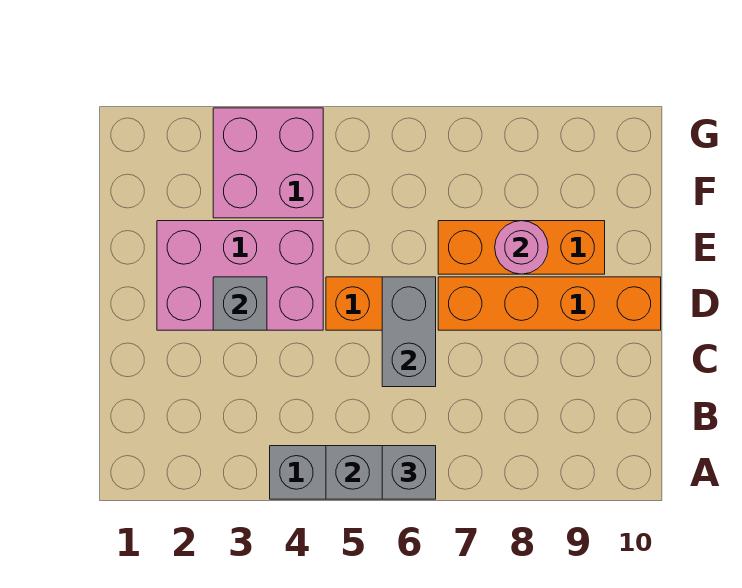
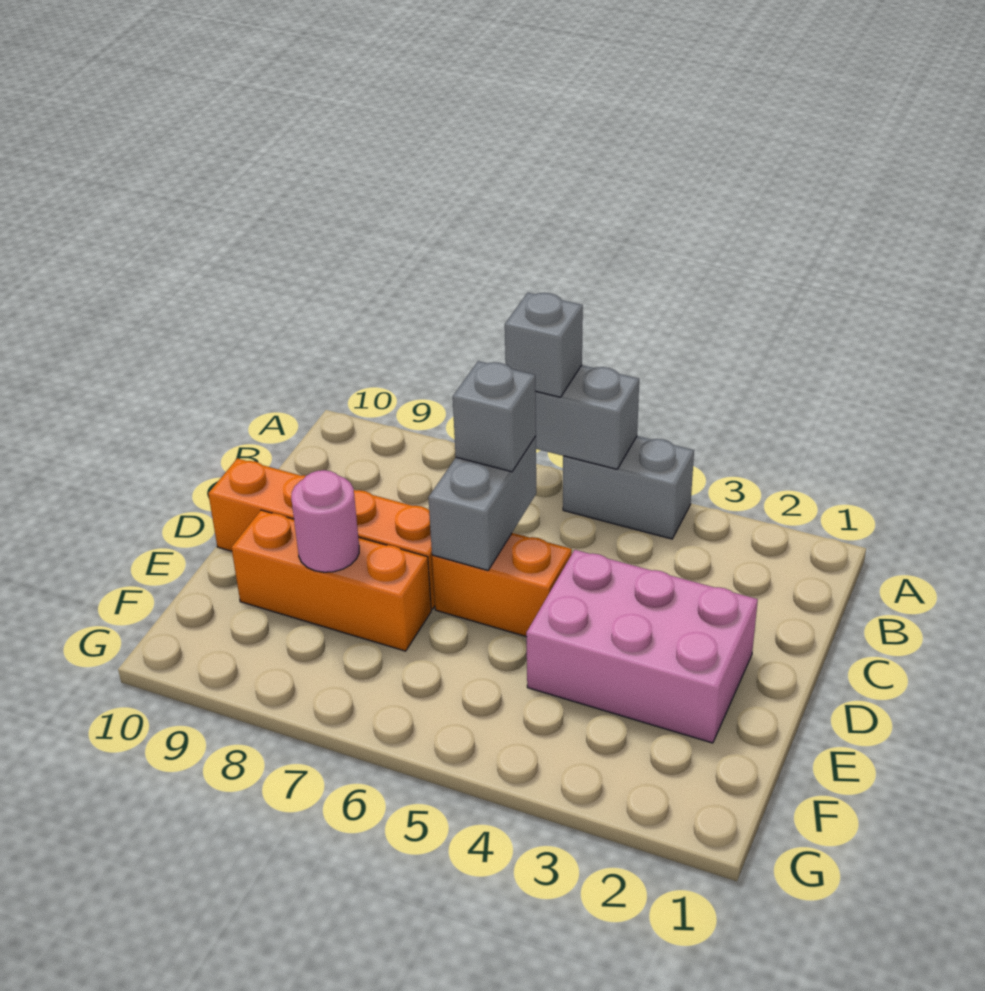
grey brick D3 level 2 -> grey brick C6 level 3
pink brick F3:G4 level 1 -> none

